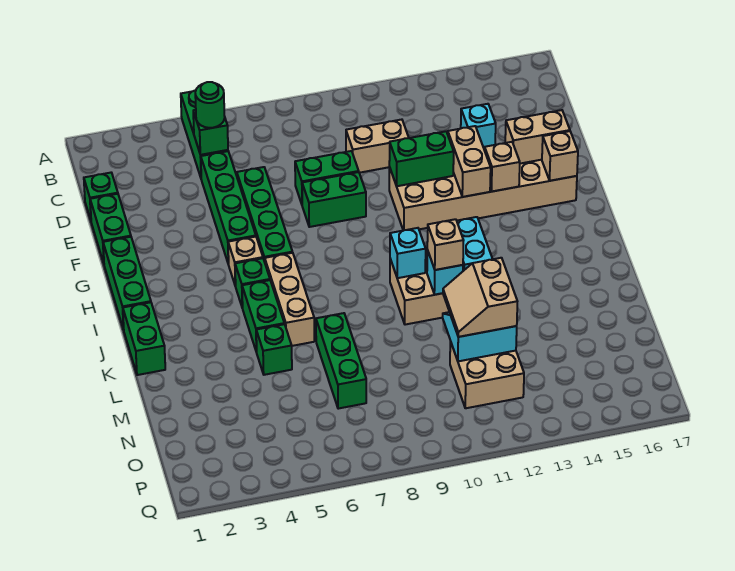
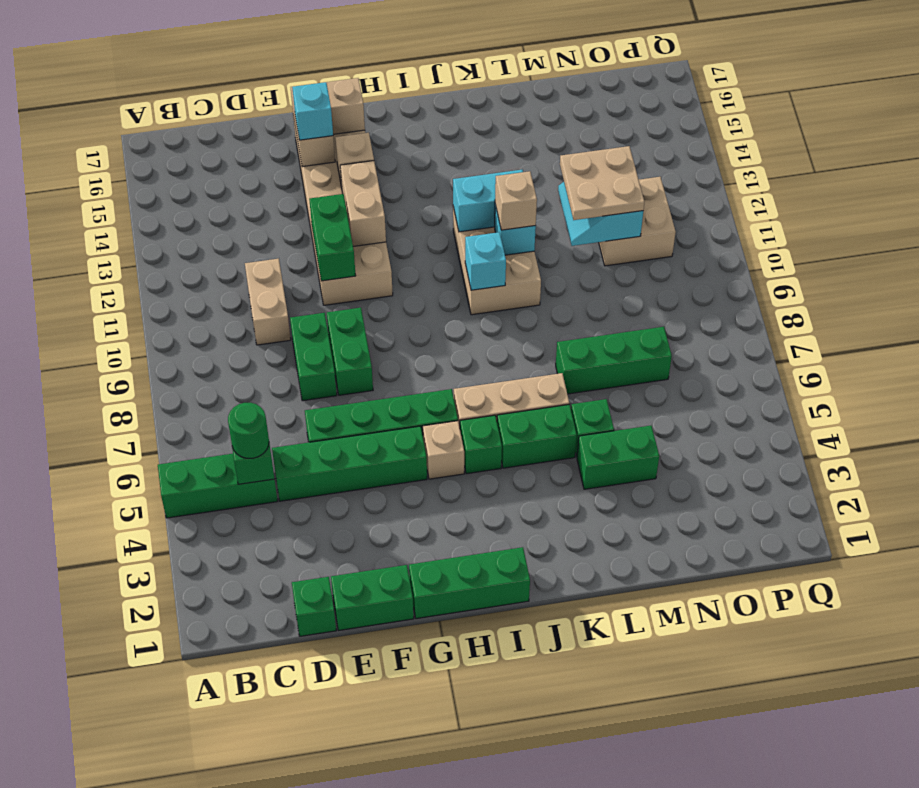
cyan brick D14 level 1 -> cyan brick F15 level 3
tan brick F13:G13 level 2 -> tan brick G12:G13 level 2
green brick J1:K1 level 1 -> green brick L4:M4 level 1
tan slope M11:N12 level 3 top 12 -> tan plate M11:N12 level 3

